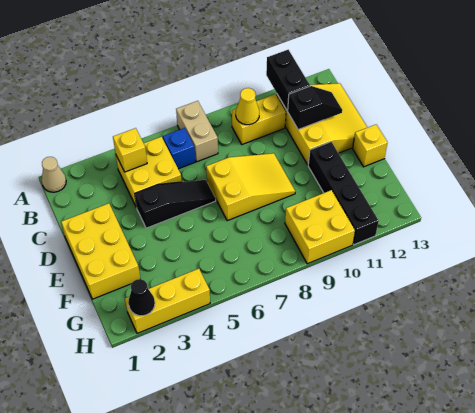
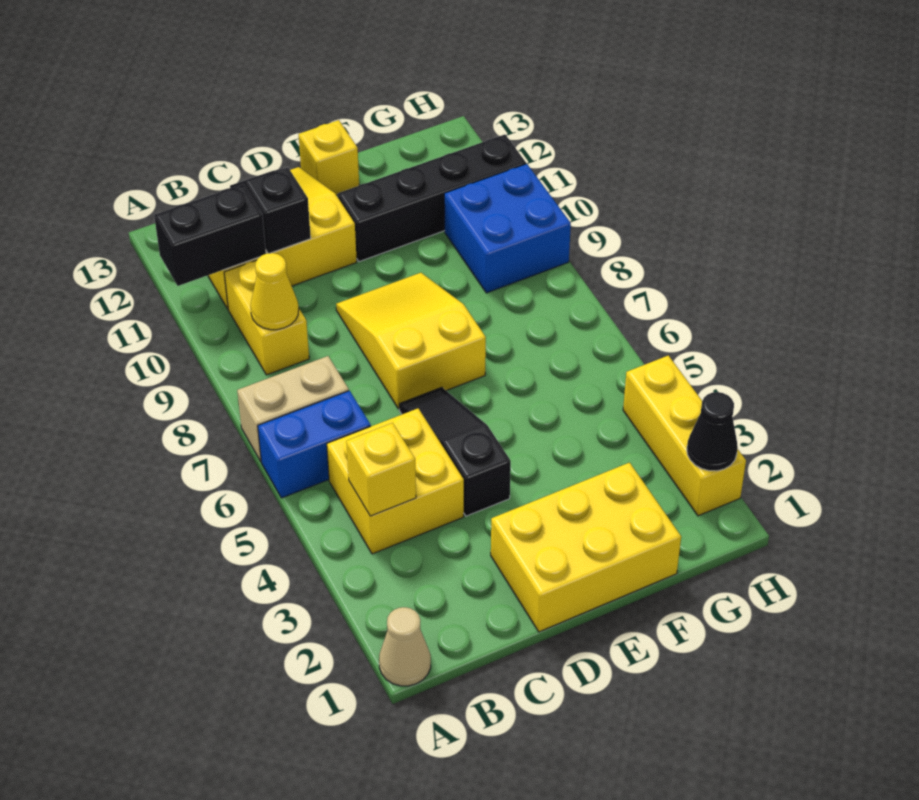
blue brick B6 level 1 -> blue brick A6:B6 level 1
yellow brick G9:H10 level 1 -> blue brick G9:H10 level 1

